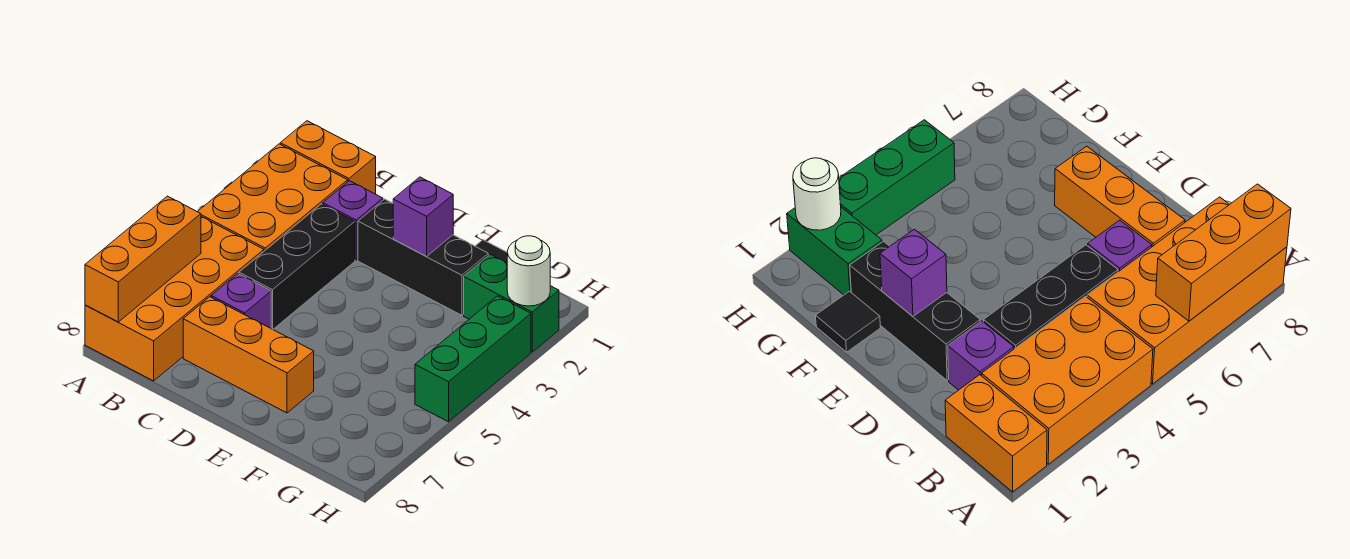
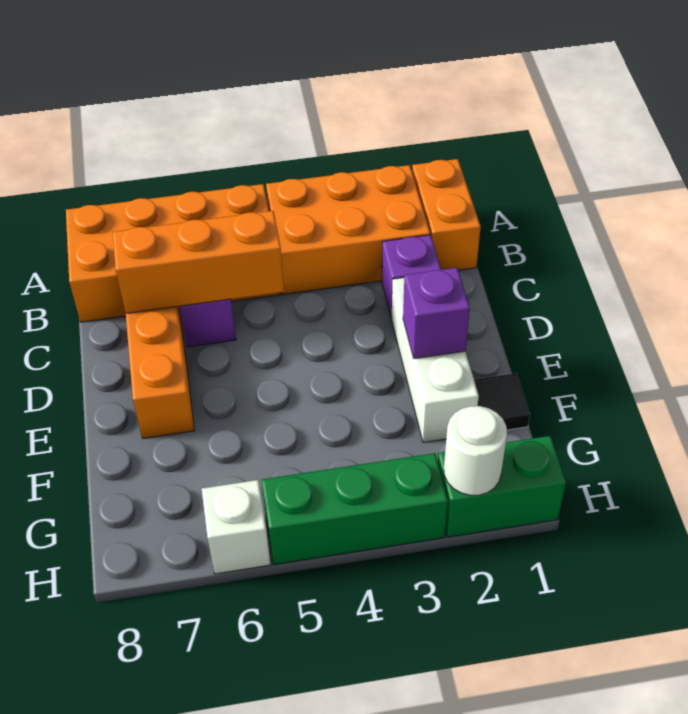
orange brick A6:A8 level 2 -> orange brick C5:C7 level 2
black brick C3:C5 level 1 -> none
black brick D2:F2 level 1 -> white brick D2:F2 level 1
green brick G2:H2 level 1 -> green brick H1:H2 level 1
none -> white brick H6 level 1

